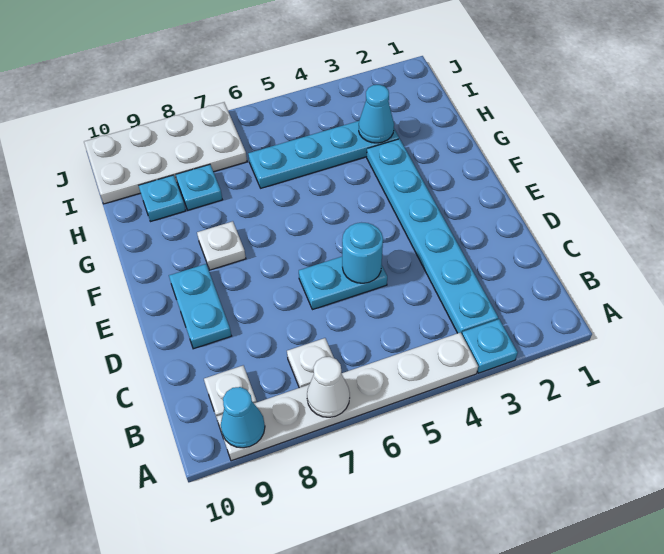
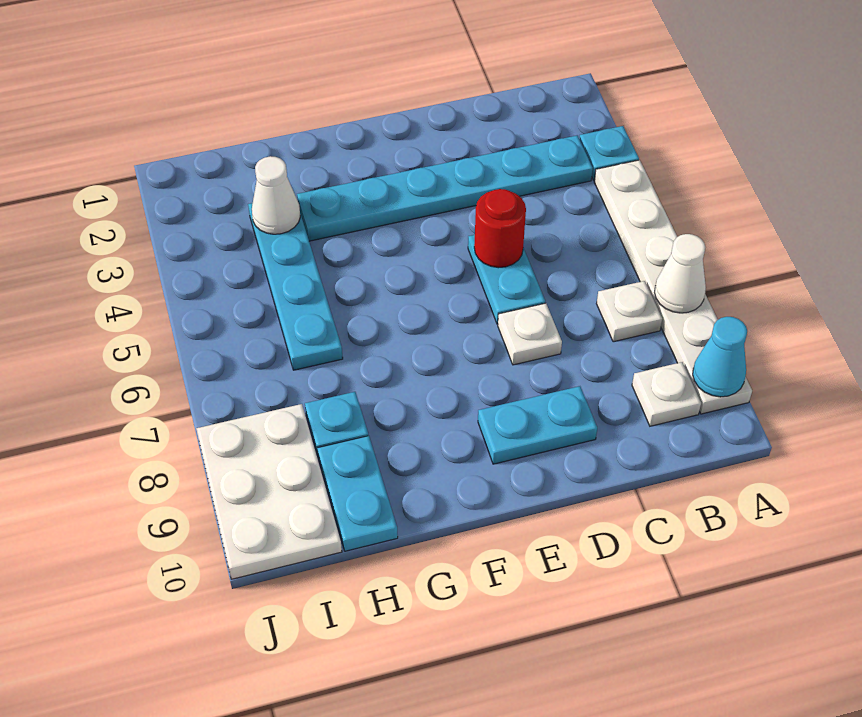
cyan round brick D5 level 2 -> red round brick D5 level 2
white plate F8 level 1 -> white plate D7 level 1
cyan cone H3 level 2 -> white cone H3 level 2
cyan plate H9 level 1 -> cyan plate H9:H10 level 1
white plate I7:J10 level 1 -> white plate I8:J10 level 1

